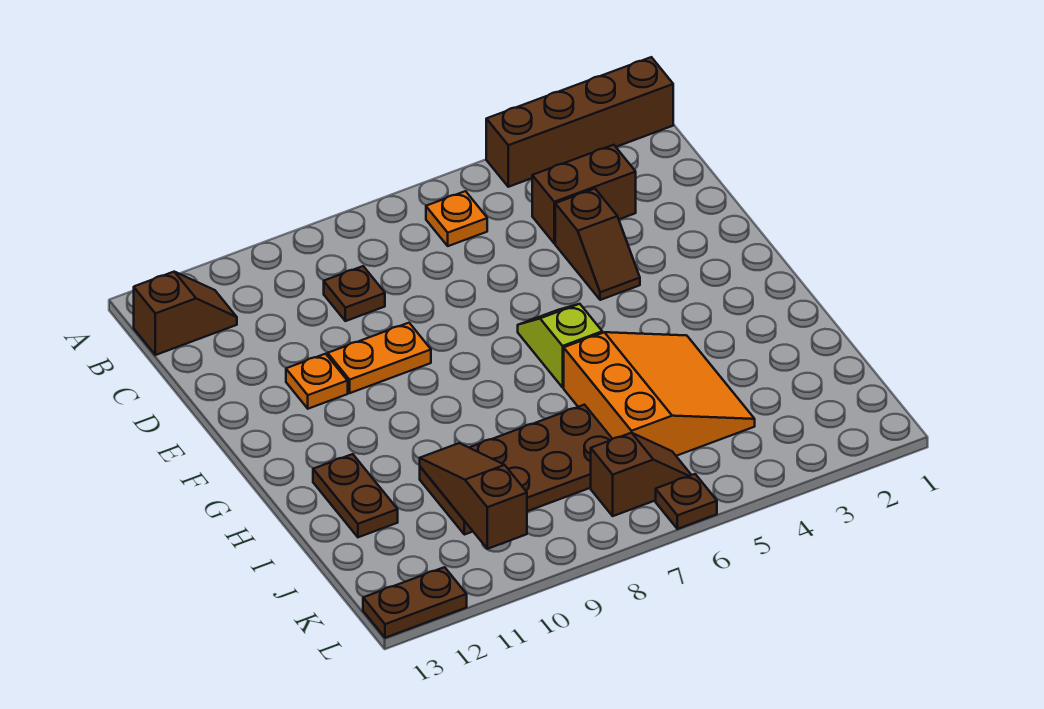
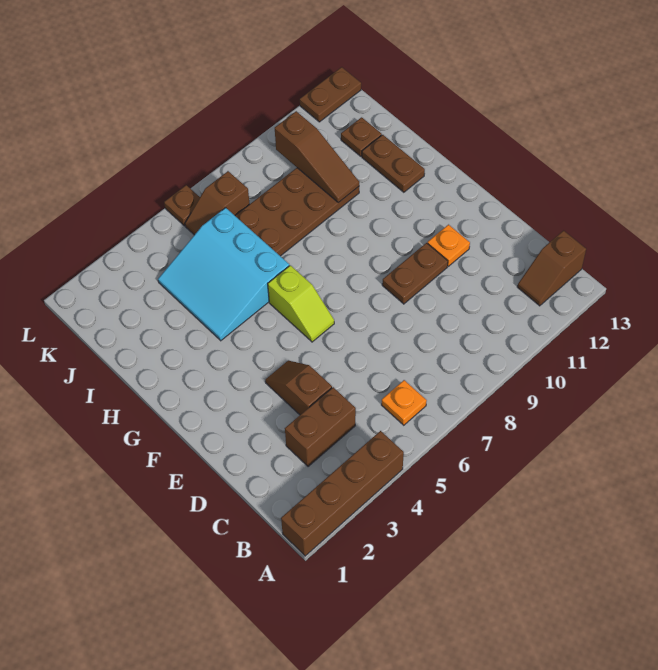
brown plate C9 level 1 -> brown plate J12 level 1
orange plate E9:E10 level 1 -> brown plate E9:E10 level 1
orange slope H4:J6 level 1 top 6 -> cyan slope H4:J6 level 1 top 6

